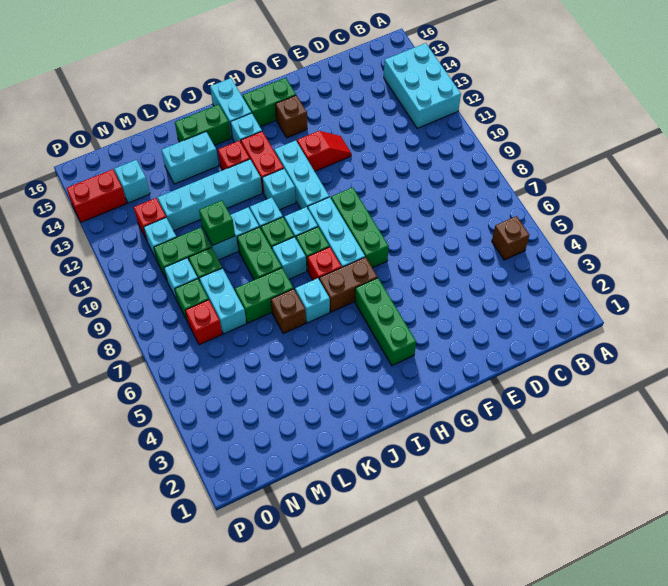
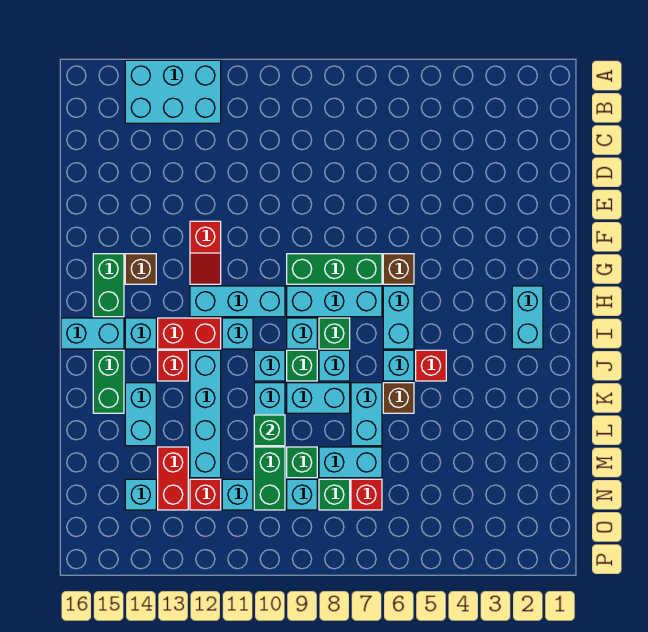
brown brick B5 level 1 -> brown brick G6 level 1
red slope F12:G12 level 1 top G -> red slope F12:G12 level 1 top F
none -> cyan brick H2:I2 level 1
green brick H3:H5 level 1 -> none
brown brick H6:I6 level 1 -> cyan brick H6:I6 level 1
red brick I7 level 1 -> red brick J5 level 1
green brick K7:L7 level 1 -> cyan brick K7:L7 level 1
green brick K8:K9 level 1 -> cyan brick K8:K9 level 1
red brick O14:P14 level 1 -> red brick M13:N13 level 1

